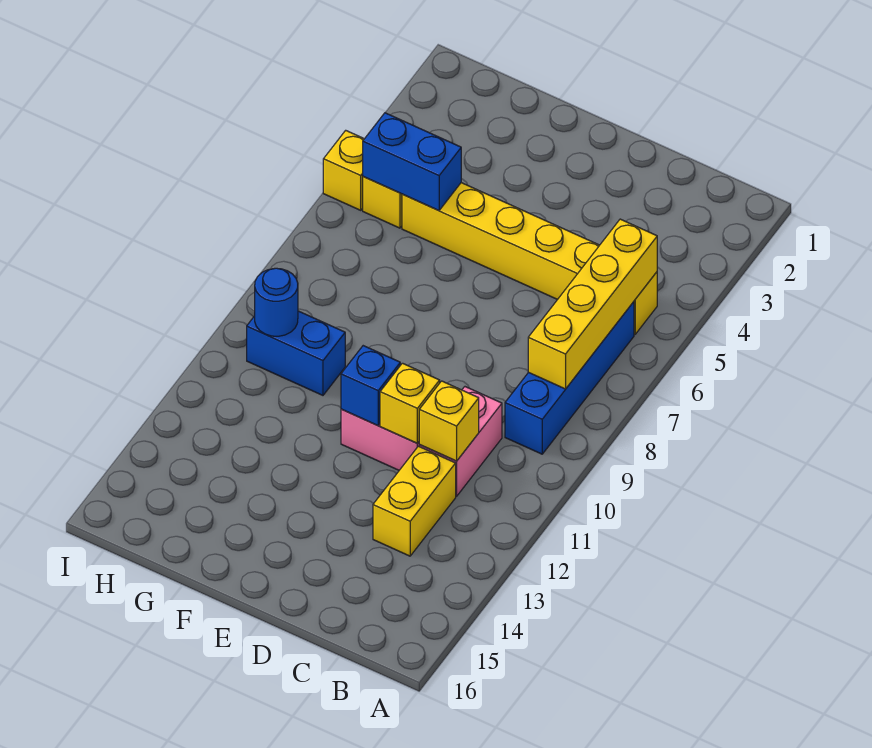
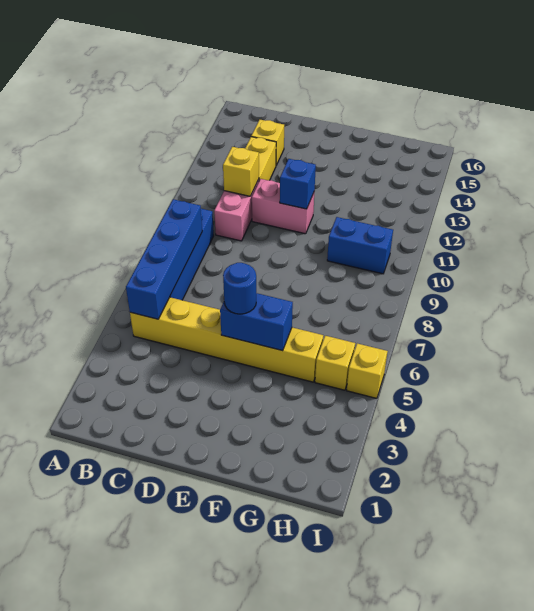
yellow brick B5:B8 level 2 -> blue brick B5:B8 level 2
yellow brick D11 level 2 -> yellow brick C14 level 1
blue brick G5:H5 level 2 -> blue brick E5:F5 level 2
blue round brick H10 level 2 -> blue round brick E5 level 3

